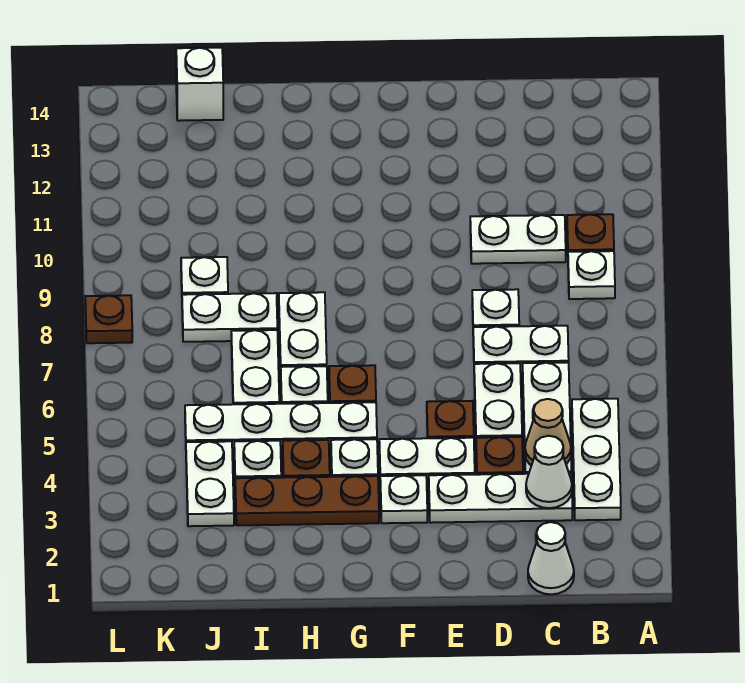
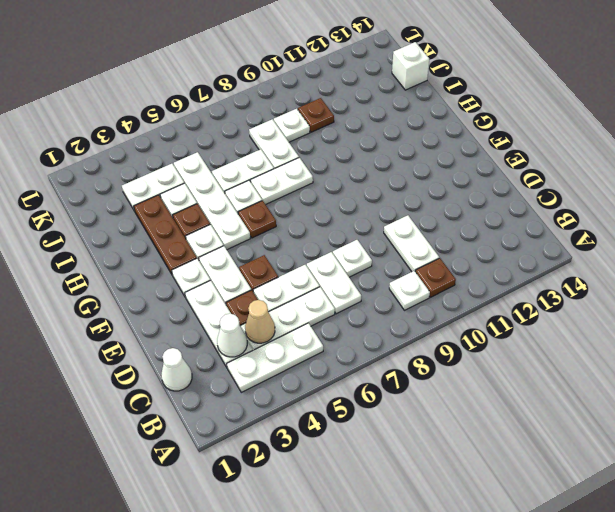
brown plate L8 level 1 -> brown plate J10 level 1

